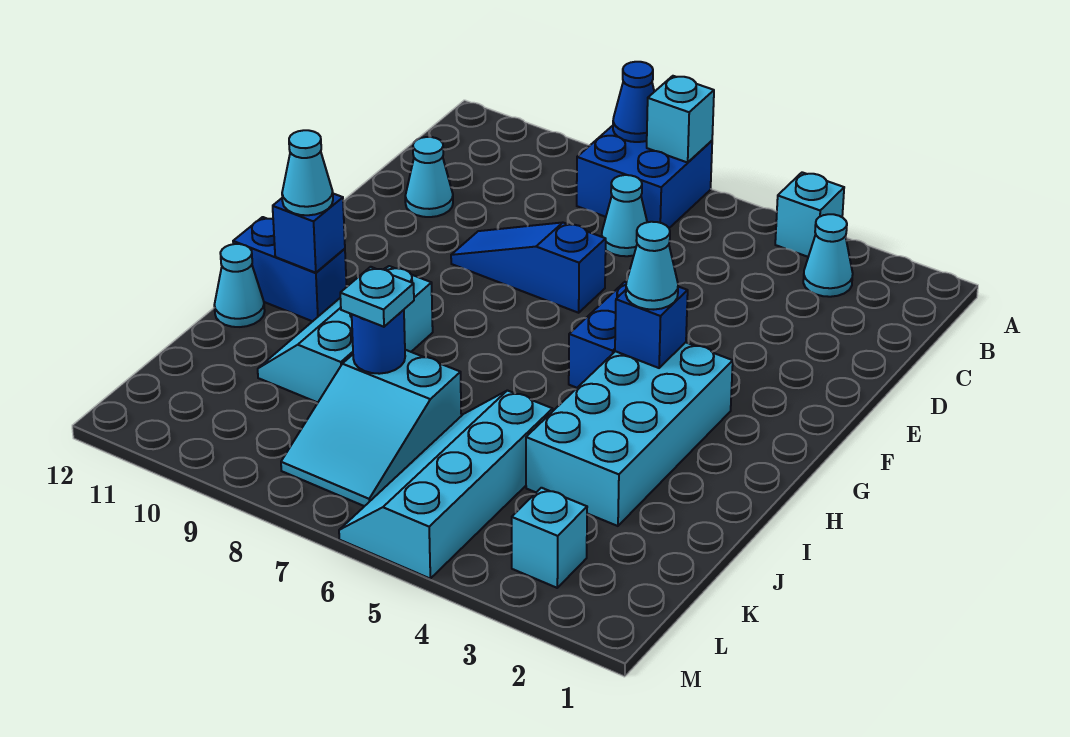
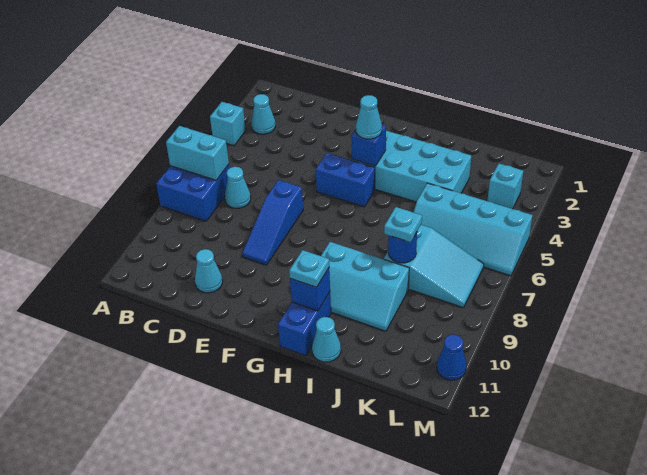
cyan brick A7 level 2 -> cyan brick A7:B7 level 2
blue cone A8 level 2 -> blue cone M11 level 1
cyan cone H11 level 3 -> cyan plate H11 level 3

